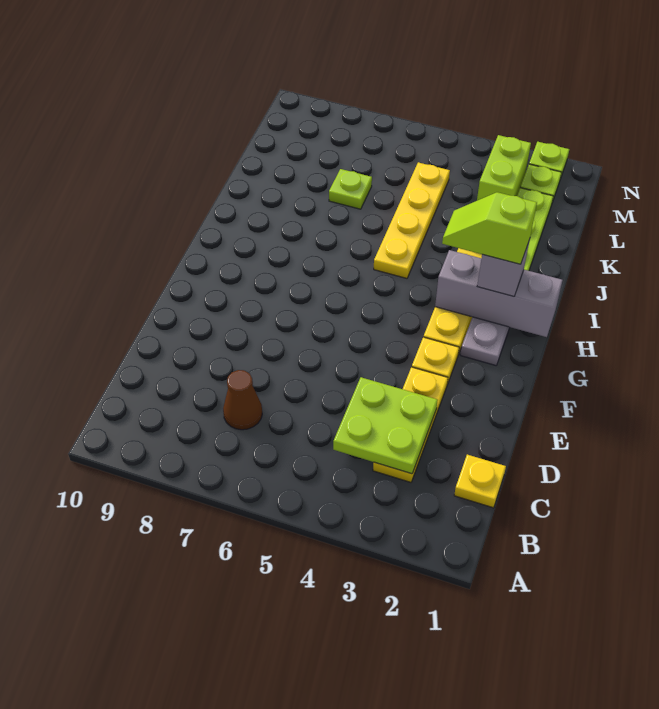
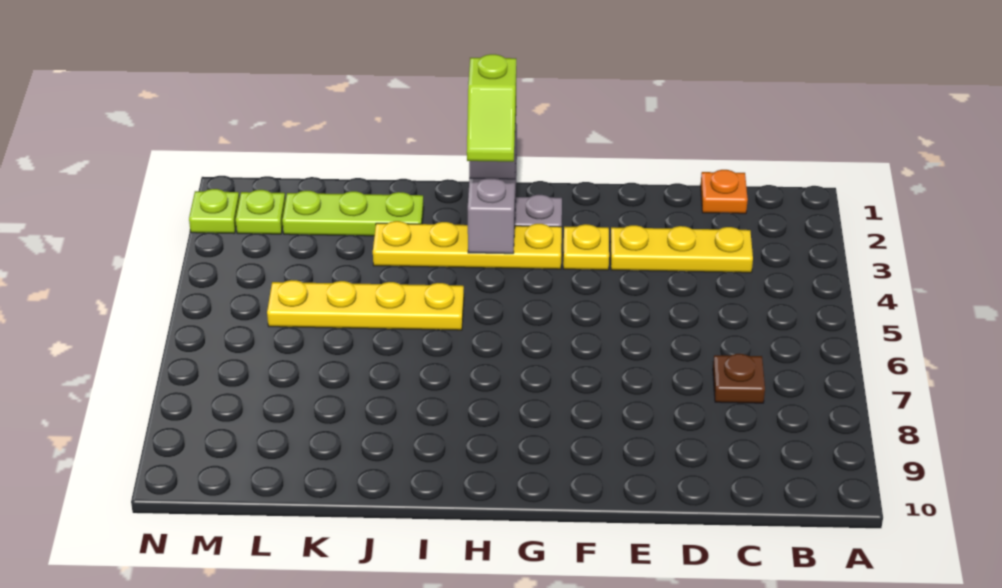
yellow plate C1 level 1 -> orange plate C1 level 1
lime plate C3:D4 level 2 -> none
brown cone C7 level 1 -> brown plate C7 level 1
lime plate K7 level 1 -> none
lime brick L3:M3 level 1 -> none

